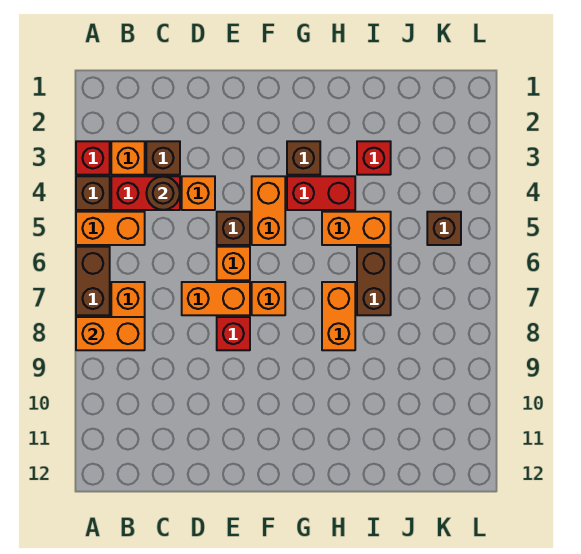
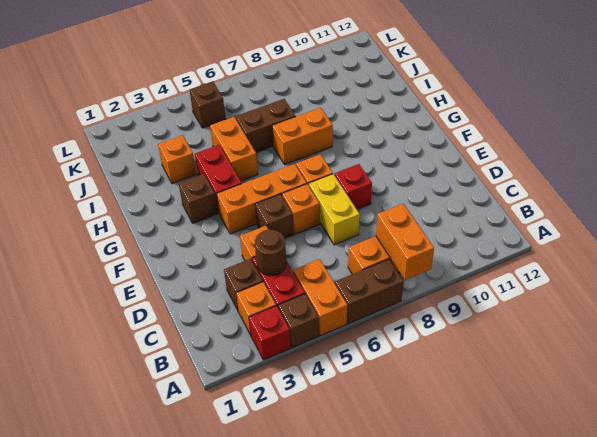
orange brick D7:E7 level 1 -> yellow brick D7:E7 level 1
orange brick F4:F5 level 1 -> orange brick F4:F6 level 1
red brick I3 level 1 -> orange brick I3 level 1

